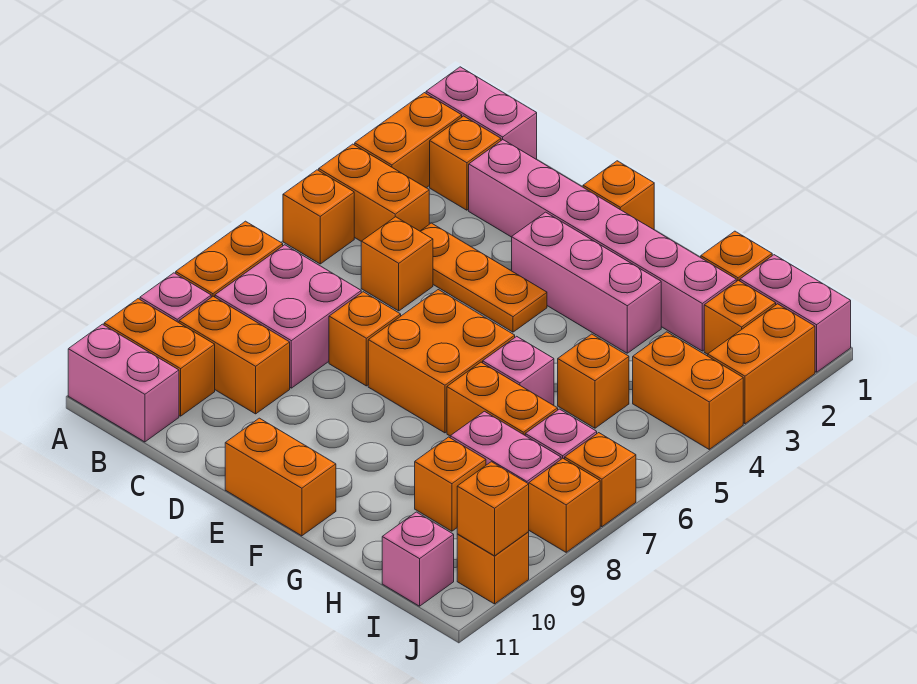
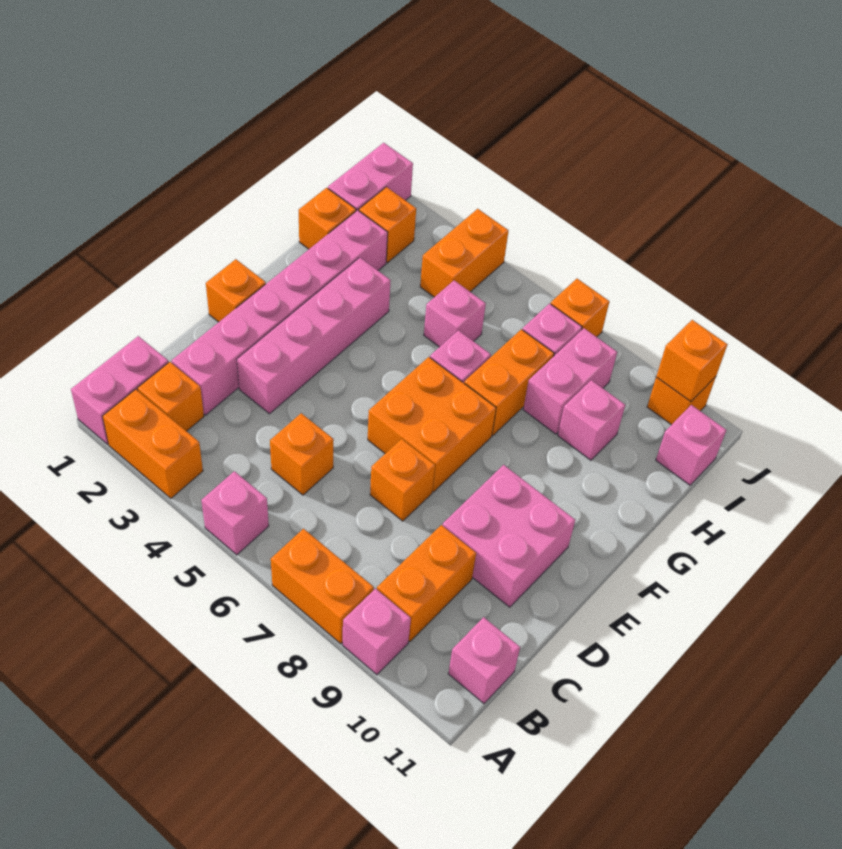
orange brick A4:B4 level 1 -> none
orange brick A5 level 1 -> pink brick A5 level 1
orange brick A10:B10 level 1 -> none
pink brick A11:B11 level 1 -> pink brick B11 level 1
pink brick B7:C8 level 1 -> pink brick D9:E10 level 1
orange plate C4:E4 level 1 -> none
pink brick E3:G3 level 1 -> pink brick D3:G3 level 1
orange brick E11:F11 level 1 -> none
orange brick H5 level 1 -> pink brick H5 level 1
orange brick H9 level 1 -> pink brick H9 level 1
orange brick J2:J3 level 1 -> none
orange brick J8 level 1 -> none

